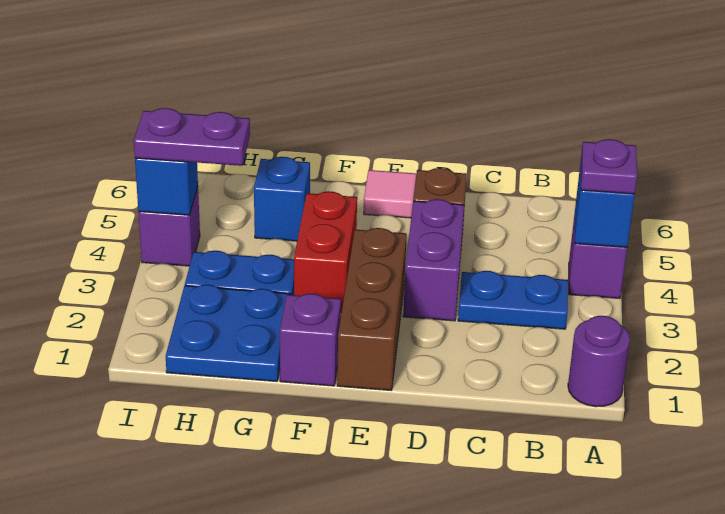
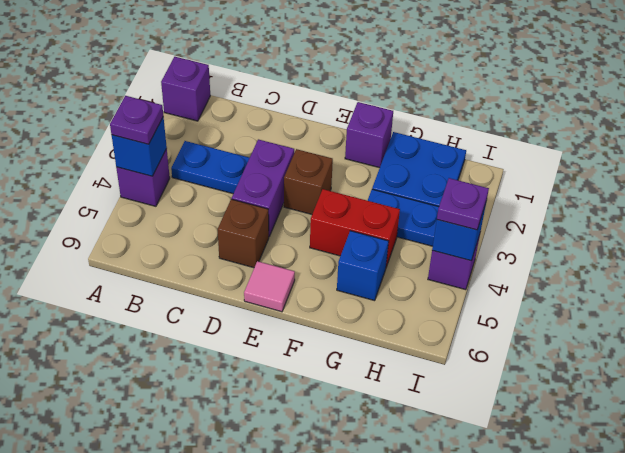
purple round brick A1 level 1 -> purple brick A1 level 1
brown brick E1:E3 level 1 -> brown brick E3 level 1
red brick F3:F4 level 1 -> red brick F4:G4 level 1
purple plate H4:I4 level 3 -> purple plate I4 level 3

